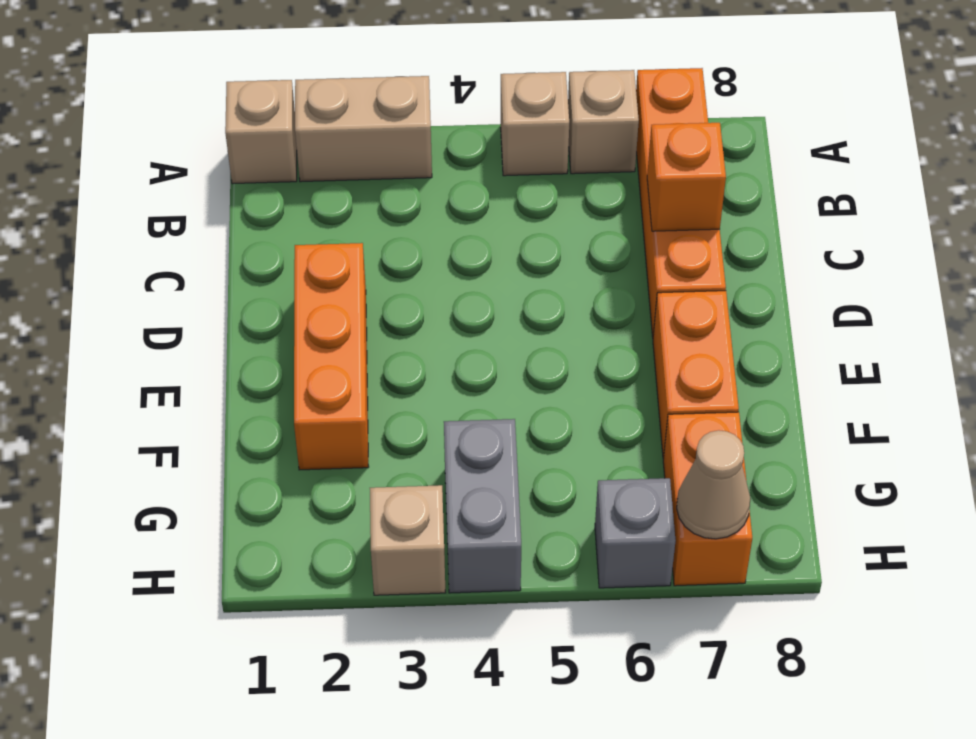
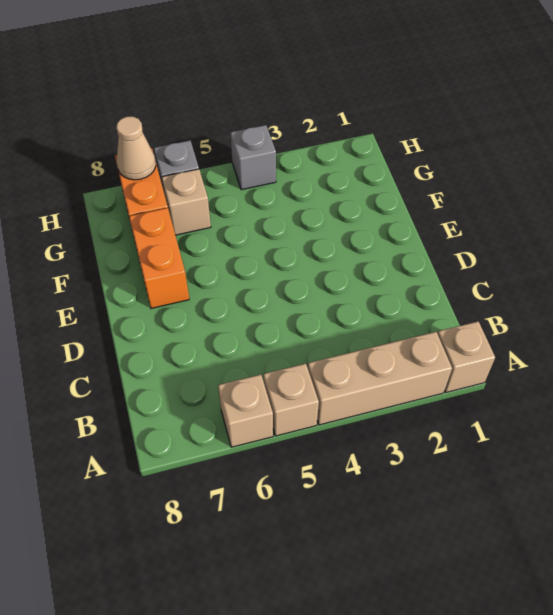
tan brick A2:A3 level 1 -> tan brick A2:A4 level 1
orange brick A7:D7 level 1 -> none
orange brick C7 level 2 -> none
orange brick D2:F2 level 1 -> none
grey brick G4:H4 level 1 -> grey brick H4 level 1
tan brick H3 level 1 -> tan brick G6 level 1

